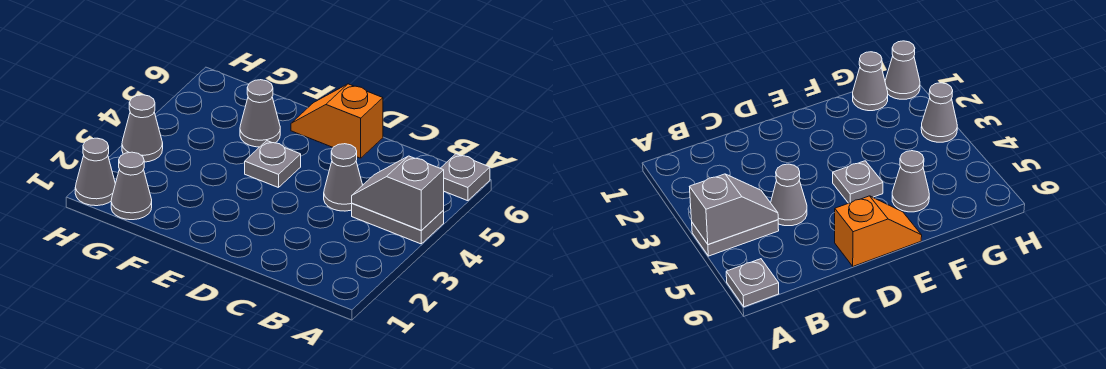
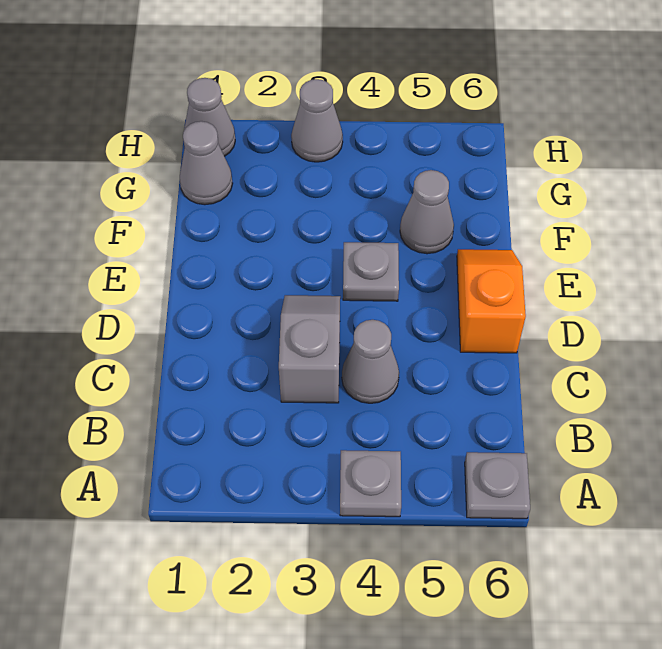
grey plate A4:B4 level 1 -> grey plate A4 level 1
grey slope A4:B4 level 2 top A -> grey slope C3:D3 level 1 top C

